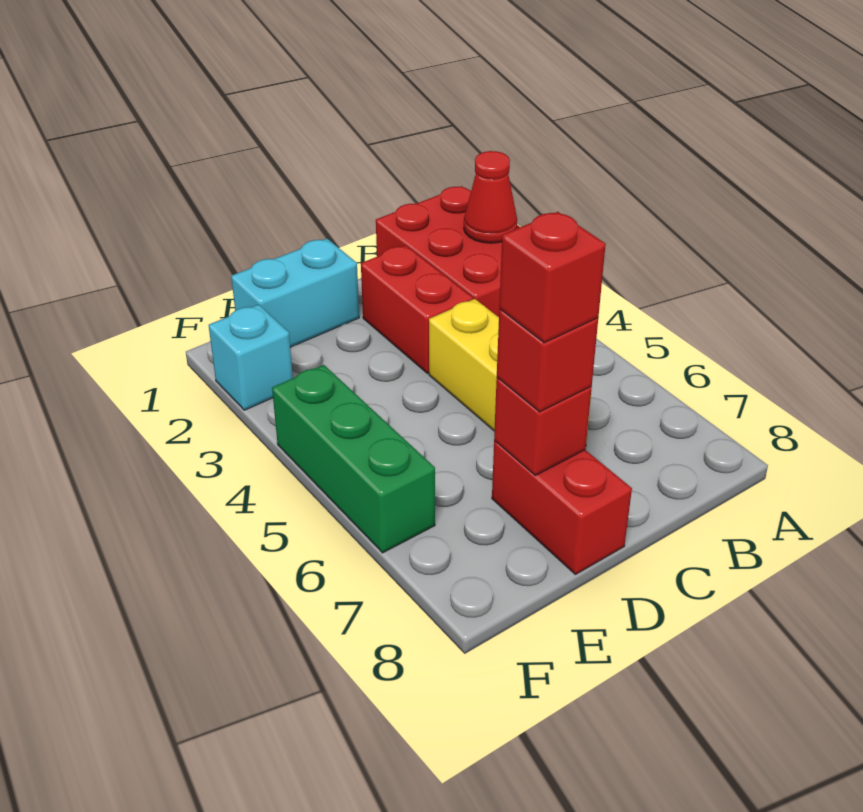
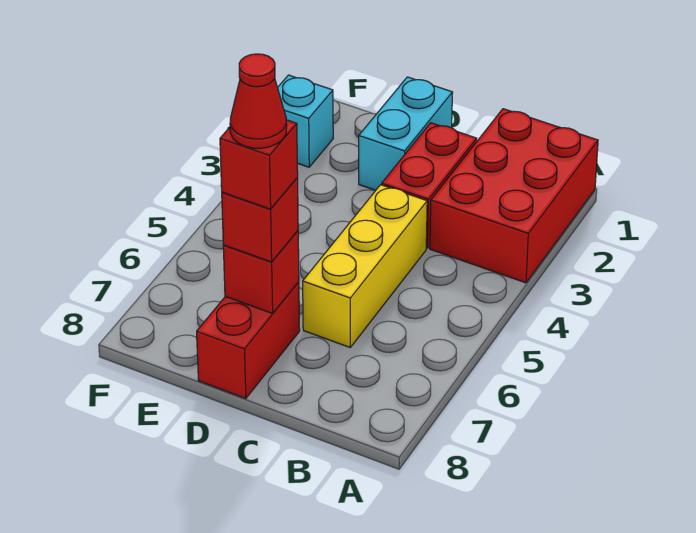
red cone A2 level 2 -> red cone D7 level 5
cyan brick D1:E1 level 1 -> cyan brick D1:D2 level 1
green brick F4:F6 level 1 -> none

